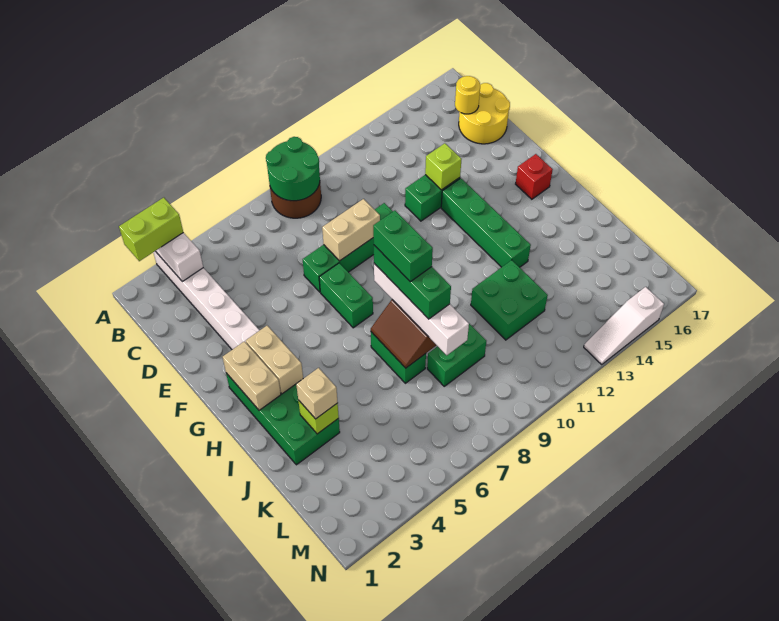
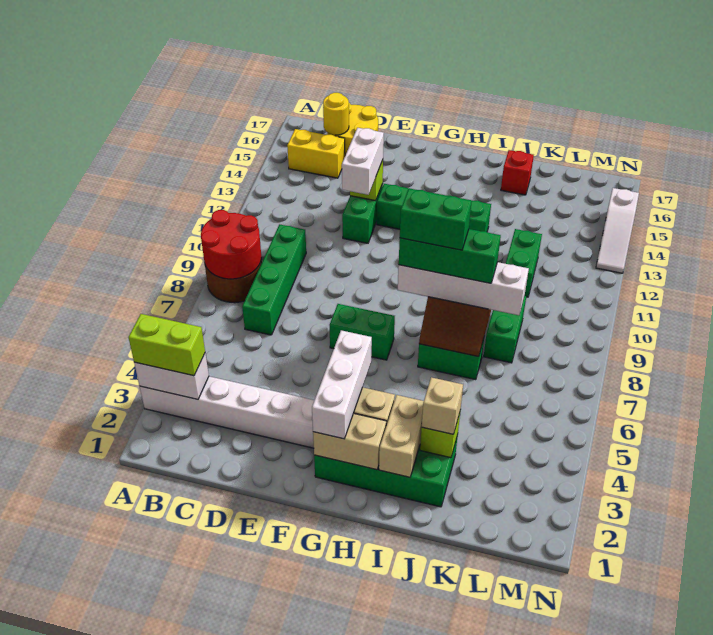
lime brick A2:A3 level 3 -> lime brick A3:B3 level 3
green round brick A8:B9 level 2 -> red round brick A8:B9 level 2
none -> yellow brick B15:C15 level 1
green brick E7:E10 level 1 -> green brick C7:C10 level 1
tan brick E8:E9 level 2 -> tan brick I2:I3 level 2
none -> white brick E12:E13 level 3
none -> white brick G2:G4 level 3
red brick G16 level 1 -> red brick J16 level 1
green brick J11:K12 level 1 -> green brick K11:K12 level 1

